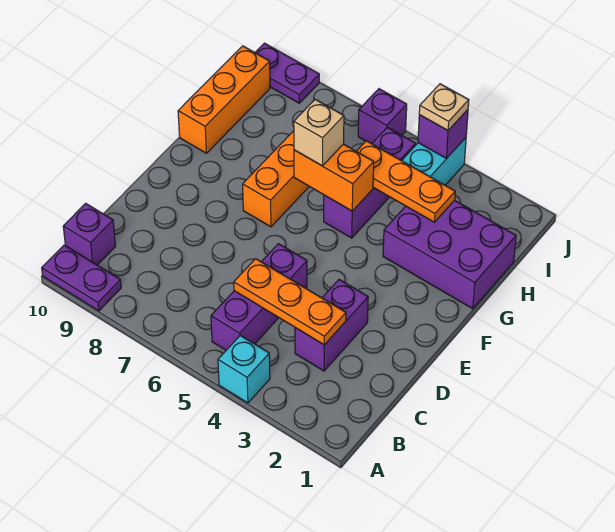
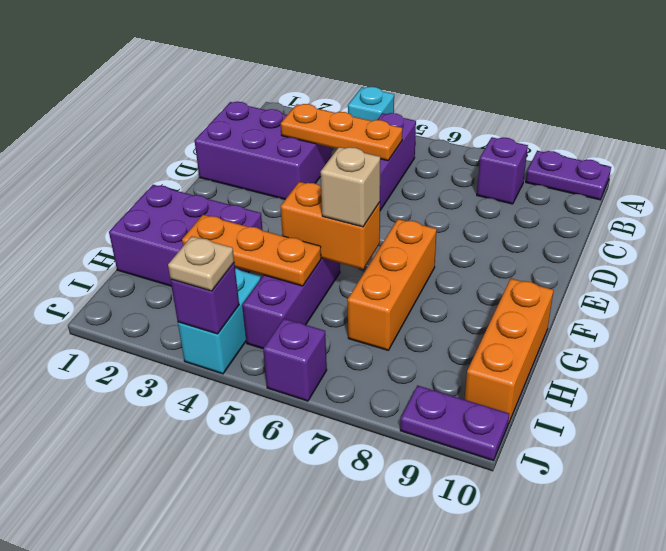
purple brick B10 level 1 -> purple brick B8 level 1
purple brick C3:D3 level 1 -> purple brick C1:D3 level 1

